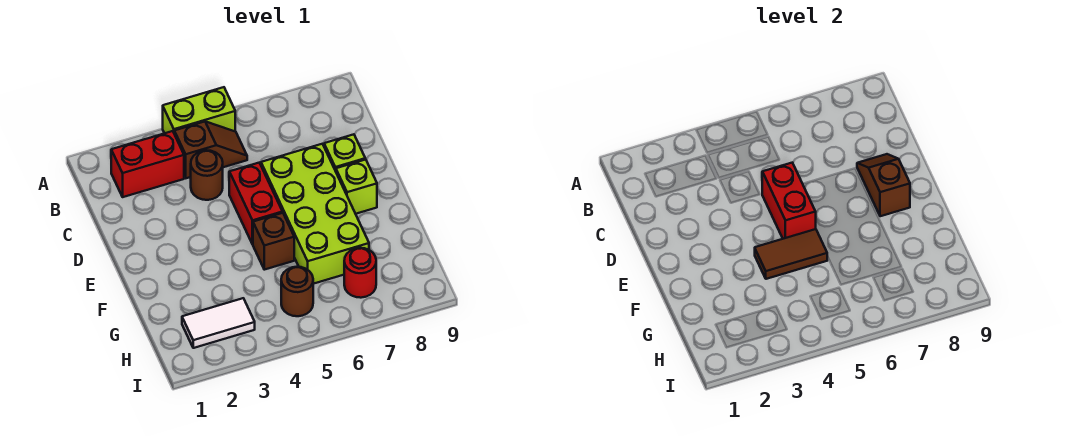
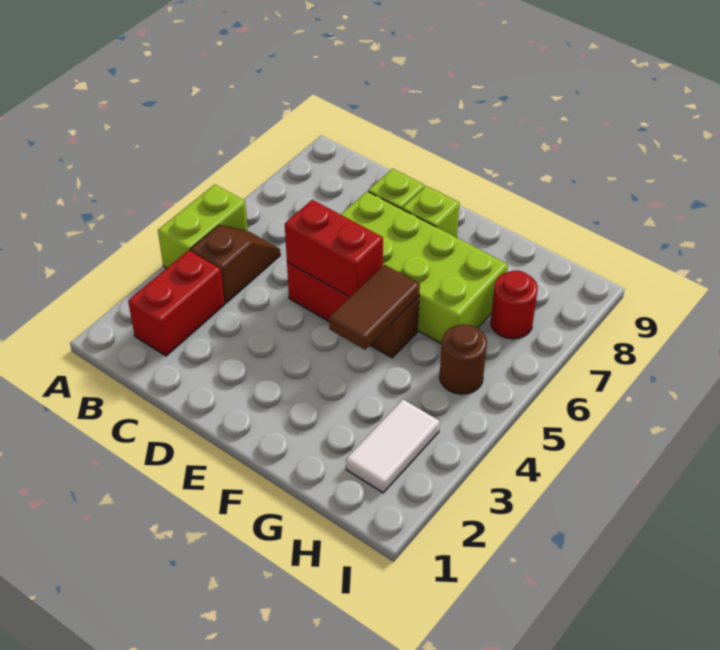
brown round brick C4 level 1 -> none
brown slope D8:E8 level 2 top E -> none

